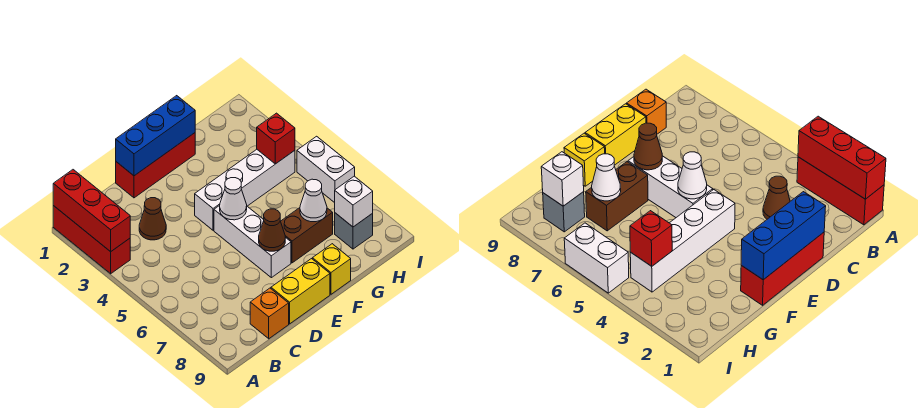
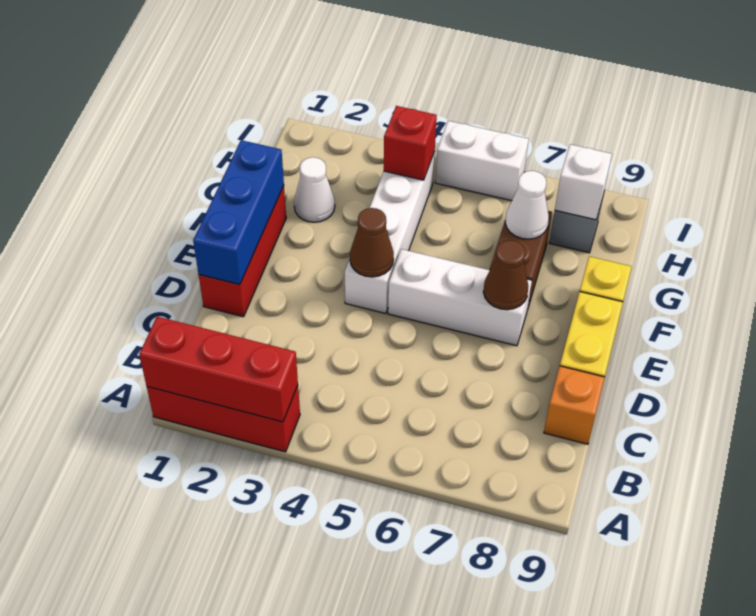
brown cone C3 level 1 -> brown cone E4 level 2
white cone E5 level 2 -> white cone G2 level 1

